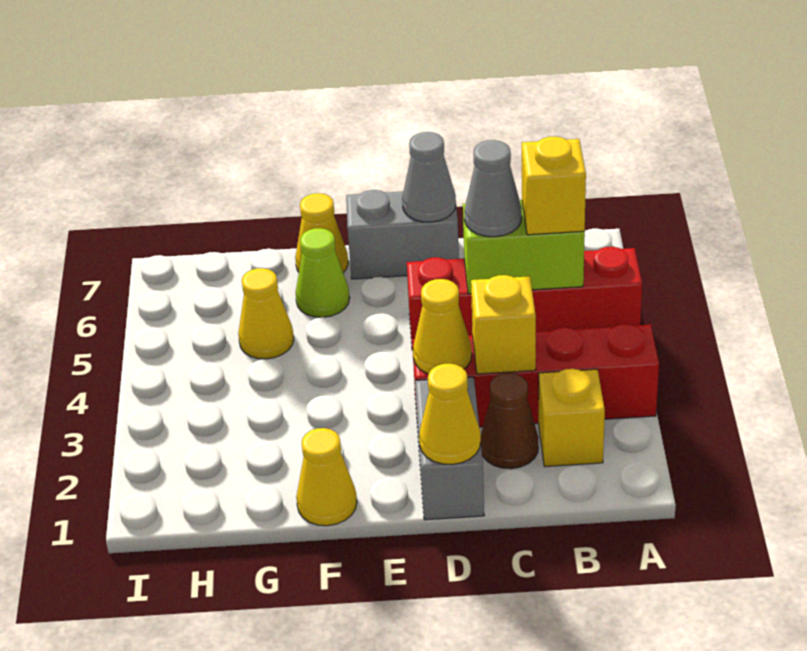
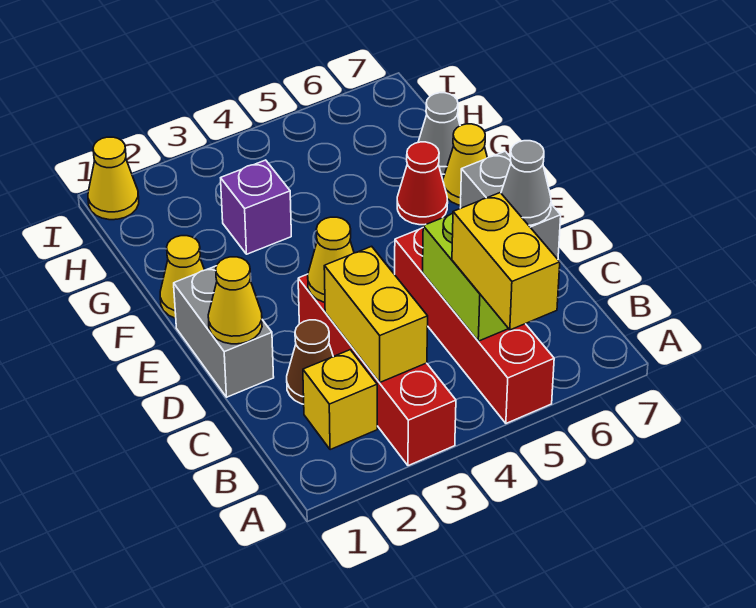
yellow brick B5 level 3 -> yellow brick A5:B5 level 3
yellow brick C3 level 2 -> yellow brick B3:C3 level 2
grey cone C5 level 3 -> grey cone G7 level 1
grey brick D1:D2 level 1 -> grey brick D1:E1 level 1
lime cone F6 level 1 -> red cone F6 level 1
none -> purple brick G3 level 1
yellow cone G5 level 1 -> yellow cone I1 level 1

